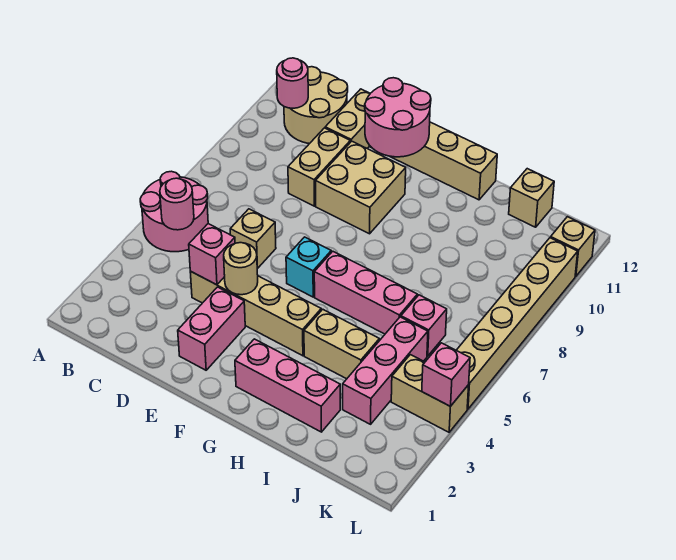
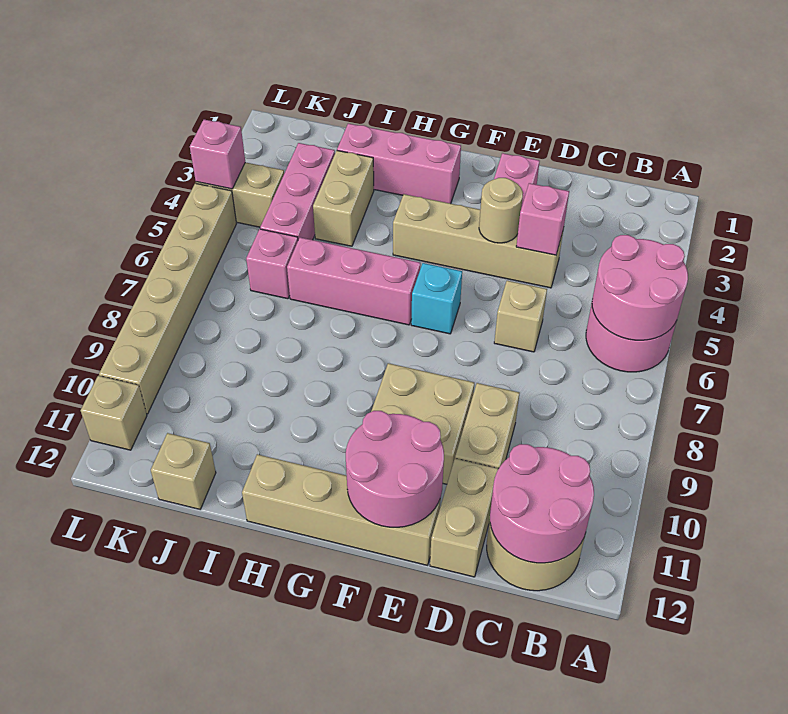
pink round brick B5 level 2 -> pink round brick A5:B6 level 2
pink round brick B11 level 2 -> pink round brick B11:C12 level 2
tan brick H4:I4 level 1 -> tan brick I3:I4 level 1

